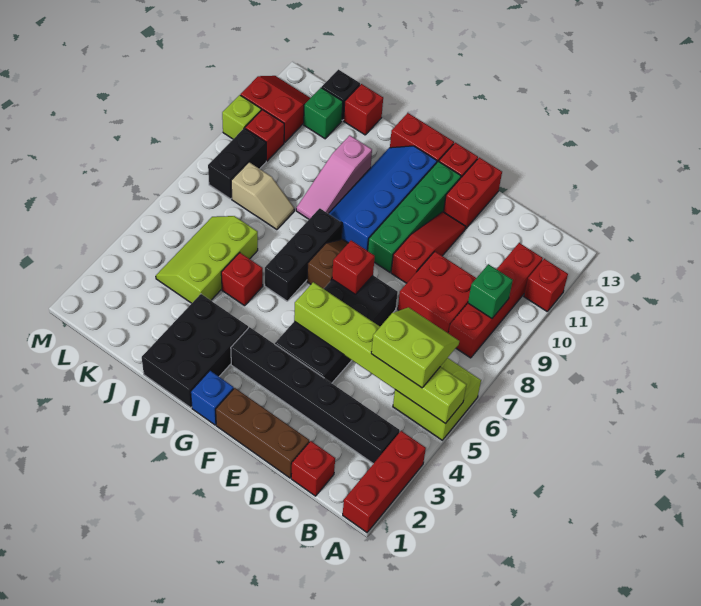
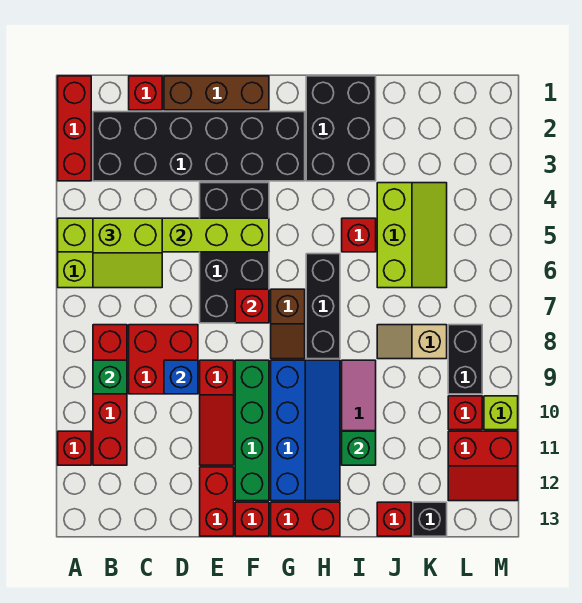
black brick B3:G3 level 1 -> black brick B2:G3 level 1
blue brick G1 level 1 -> blue brick D9 level 2
green brick K12 level 1 -> green brick I11 level 2

